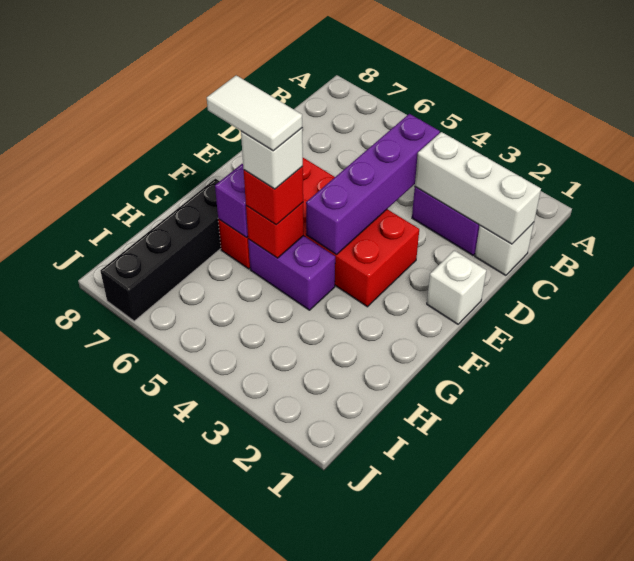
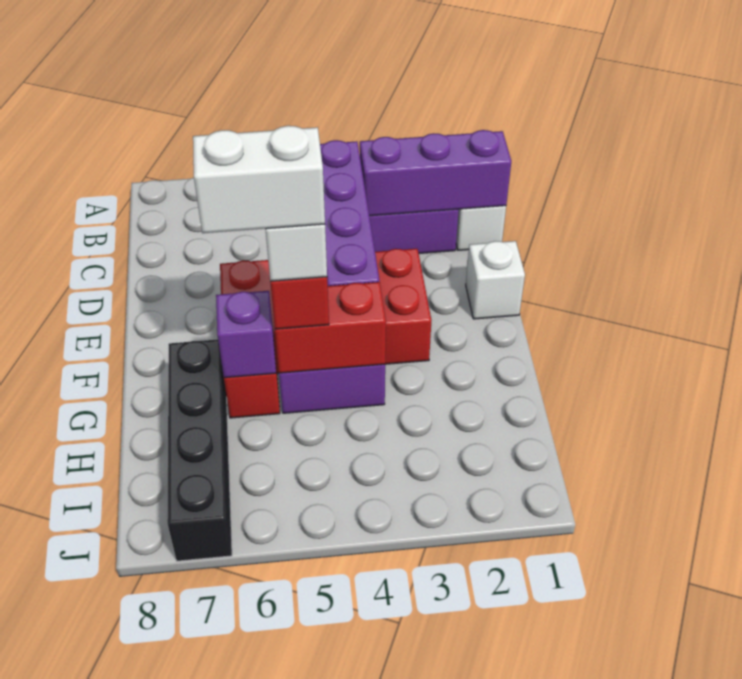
white brick C1:C3 level 2 -> purple brick C1:C3 level 2
red brick G5 level 2 -> red brick G4:G5 level 2
white tile G5:G6 level 5 -> white brick G5:G6 level 5

